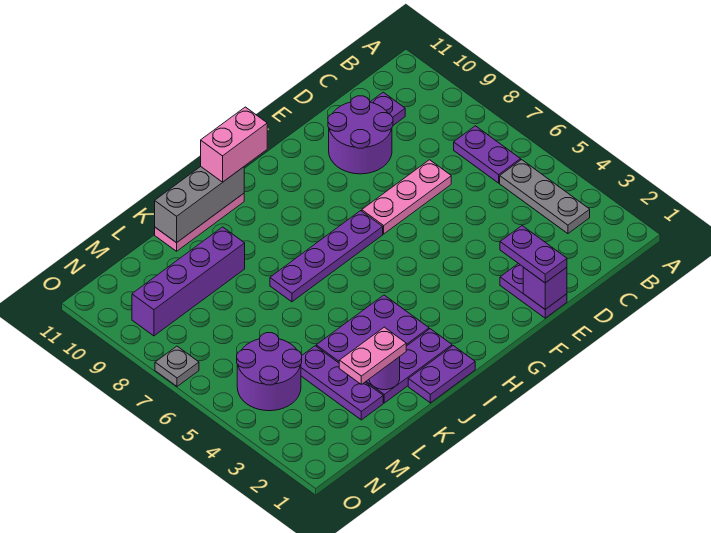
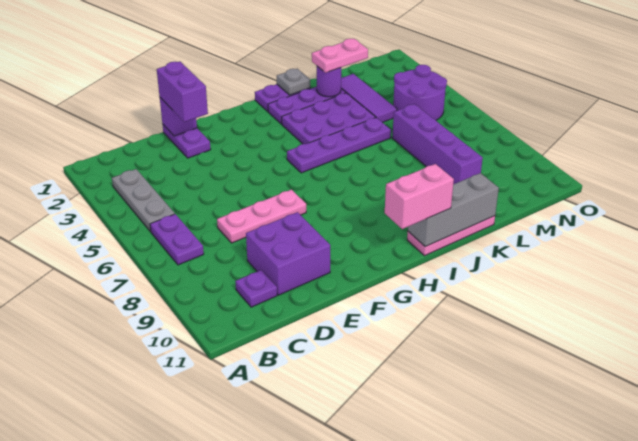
purple round brick D9:E10 level 1 -> purple brick D9:E10 level 1
purple plate E1:E2 level 3 -> purple brick E1:E2 level 3
purple plate G7:J7 level 1 -> purple plate H5:K5 level 1
purple brick K9:N9 level 1 -> purple brick L6:L9 level 1
purple plate L2:L4 level 1 -> purple tile L2:L4 level 1
grey plate O7 level 1 -> grey plate J1 level 2

